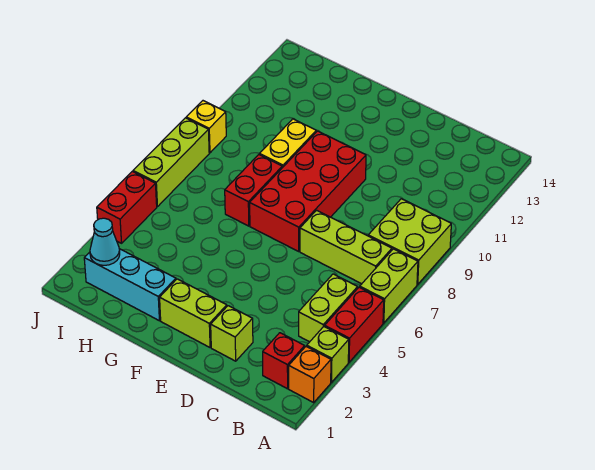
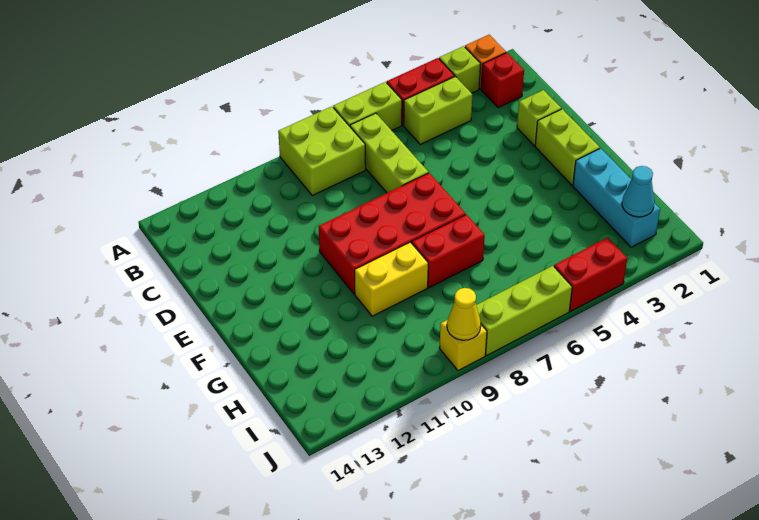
none -> yellow cone J9 level 2

